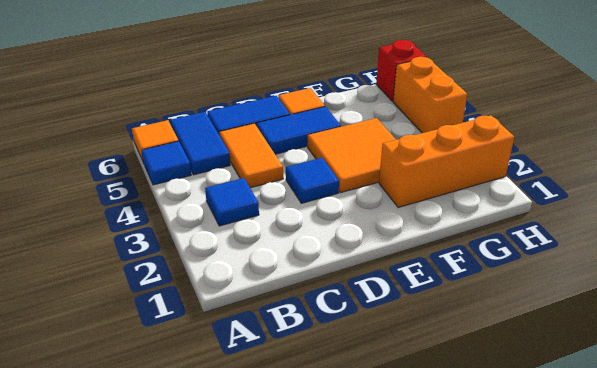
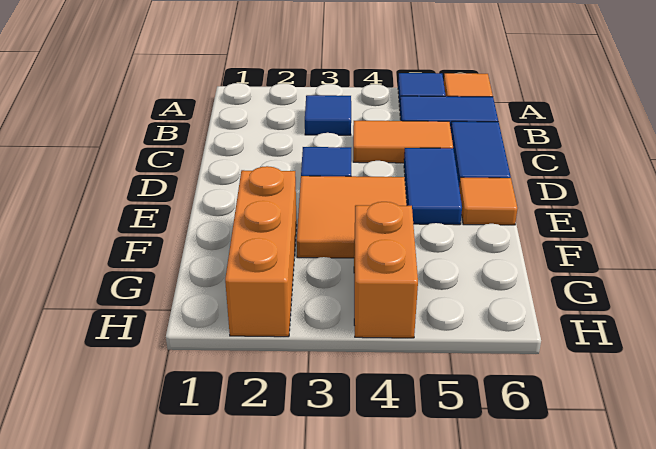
orange brick H4:H5 level 1 -> orange brick G4:H4 level 1
red brick H6 level 1 -> none

